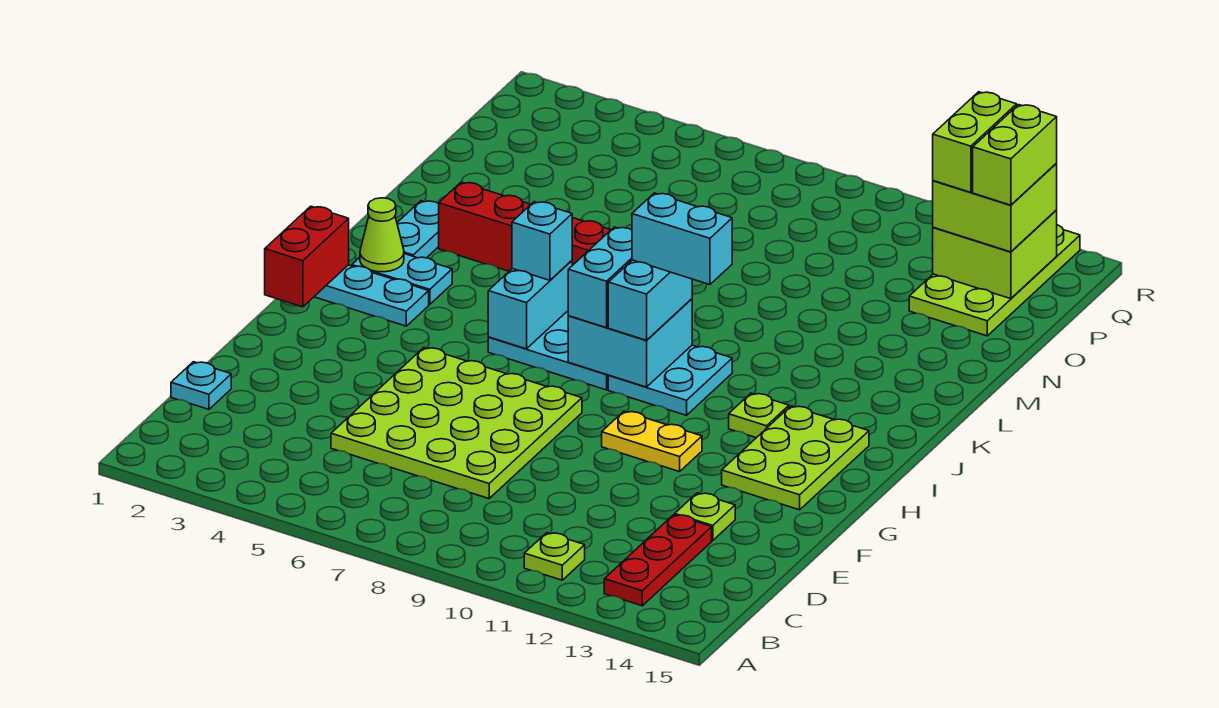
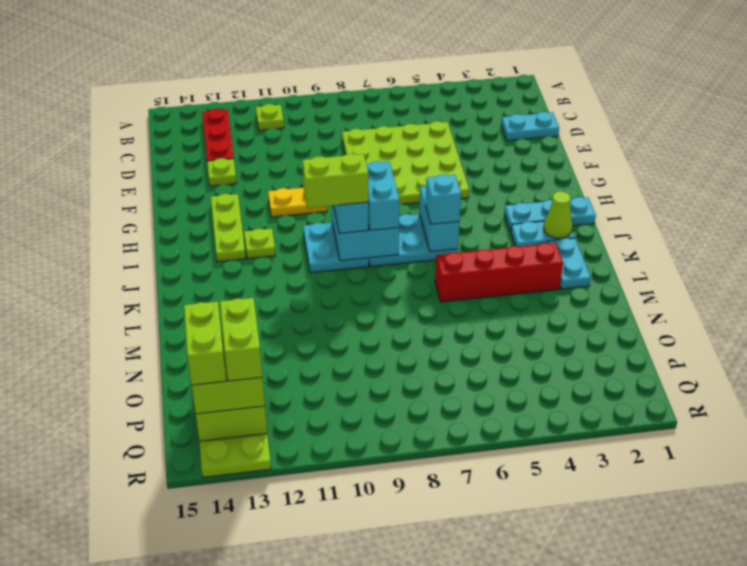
cyan plate D1 level 1 -> cyan plate D1:D2 level 1
lime plate G13:I14 level 1 -> lime plate G13:I13 level 1
red brick H1:I1 level 2 -> none
cyan brick J9:J10 level 4 -> lime brick J9:J10 level 4

